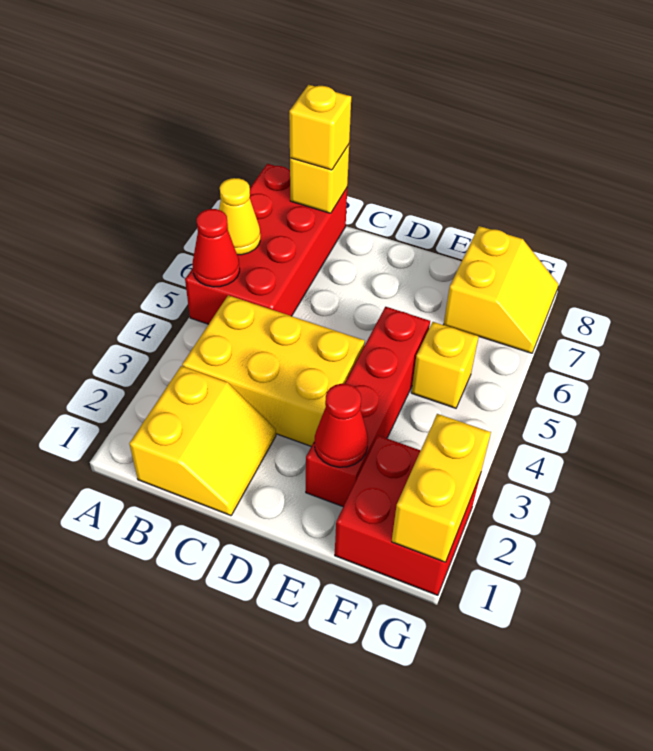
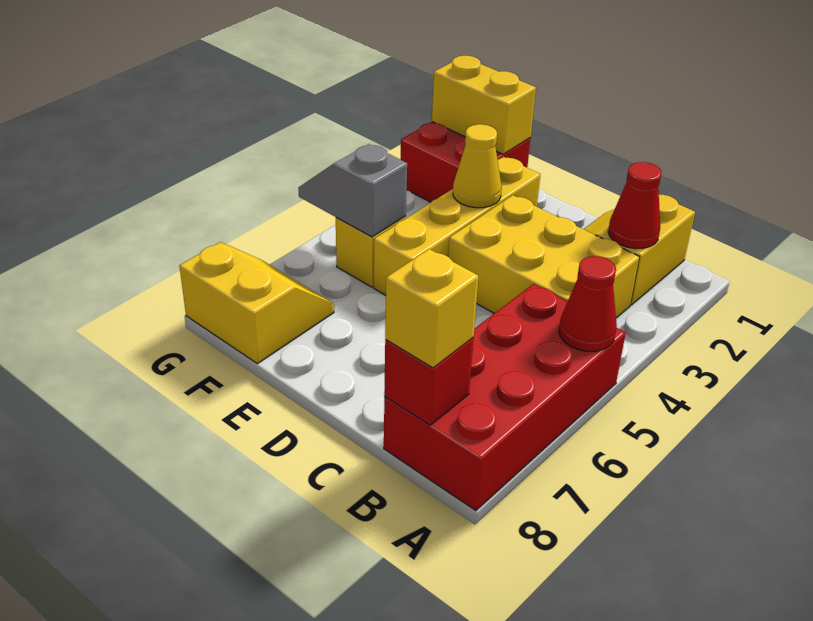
yellow cone A6 level 2 -> yellow cone E3 level 2
yellow brick B8 level 2 -> red brick B8 level 2
red brick E2:E5 level 1 -> yellow brick E2:E5 level 1
red cone E2 level 2 -> red cone B2 level 2
none -> grey slope F5:G5 level 2 top F
yellow slope F7:G8 level 1 top F -> yellow slope F7:G8 level 1 top 8
yellow brick G1:G2 level 2 -> yellow brick F1:G1 level 2

